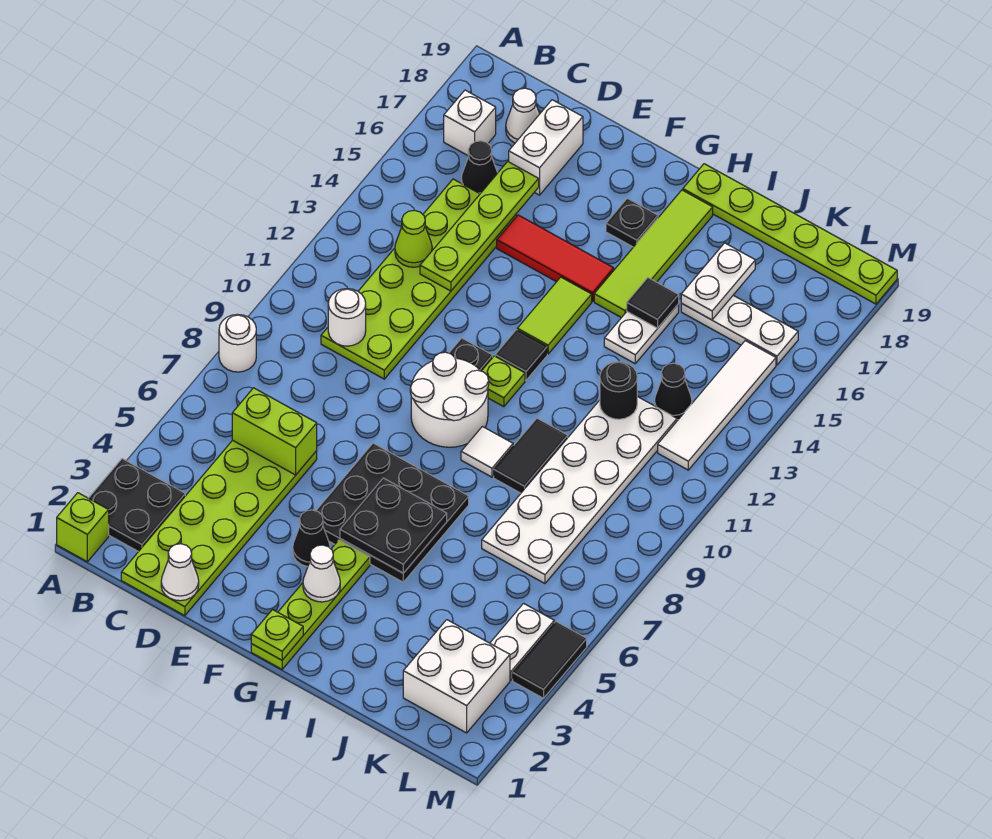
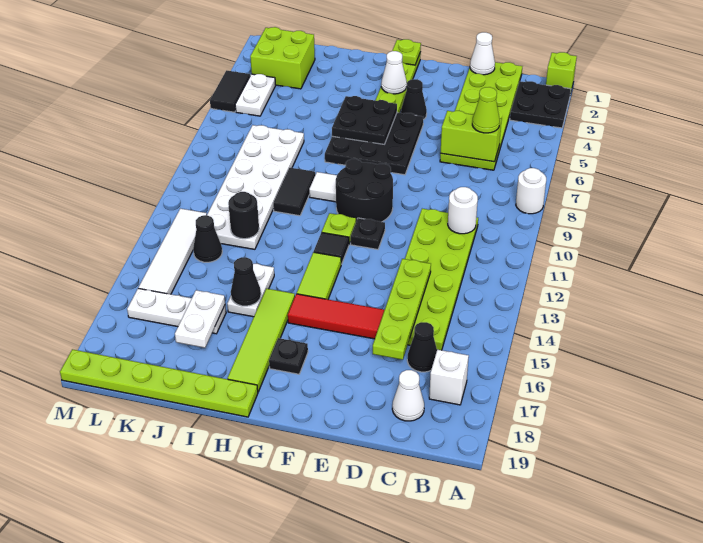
lime cone C13 level 2 -> lime cone C6 level 3
white brick D17:D18 level 1 -> none
white round brick F9:G10 level 1 -> black round brick F9:G10 level 1
black tile I15 level 2 -> black cone I15 level 2
white brick K2:L3 level 1 -> lime brick K2:L3 level 1

